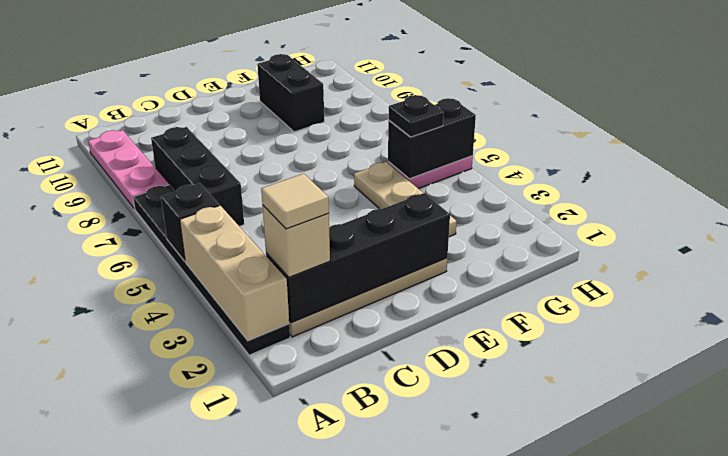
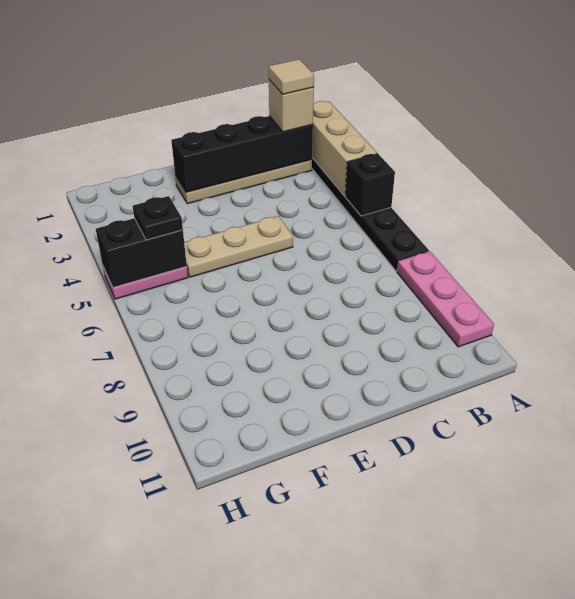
black brick B6:B8 level 1 -> none
tan plate F3:F5 level 1 -> tan plate D5:F5 level 1
black brick F9:F10 level 1 -> none

